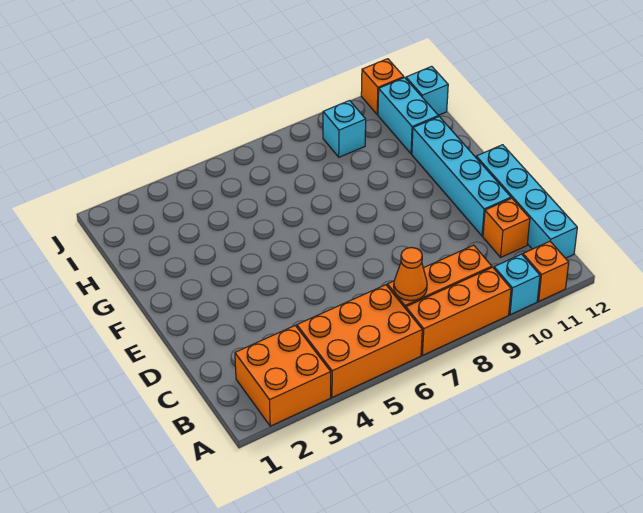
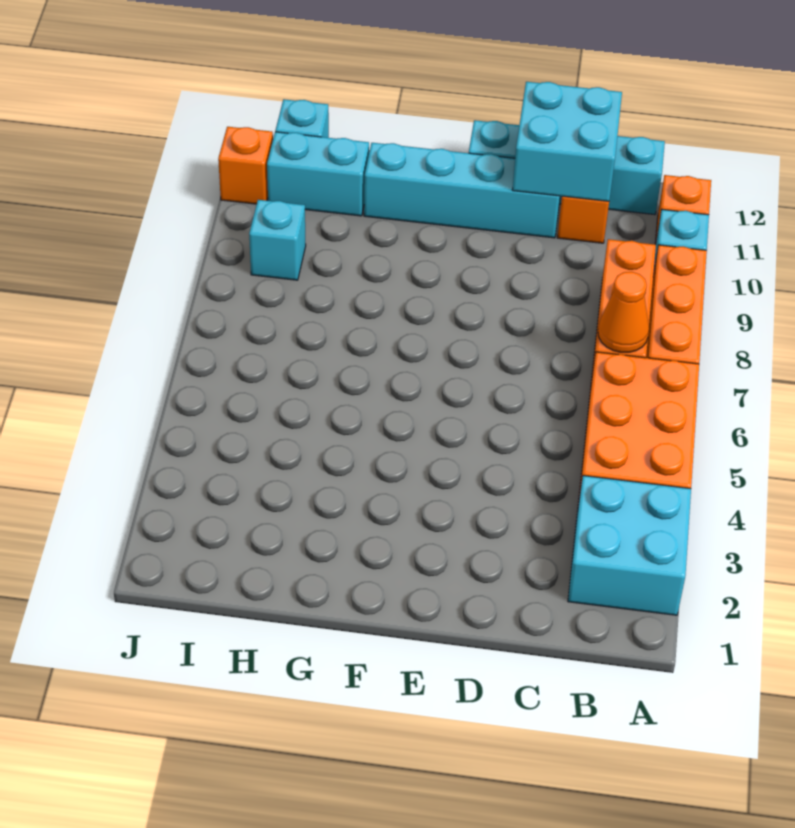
orange brick A2:B3 level 1 -> cyan brick A2:B3 level 1
none -> cyan brick C11:D12 level 2

